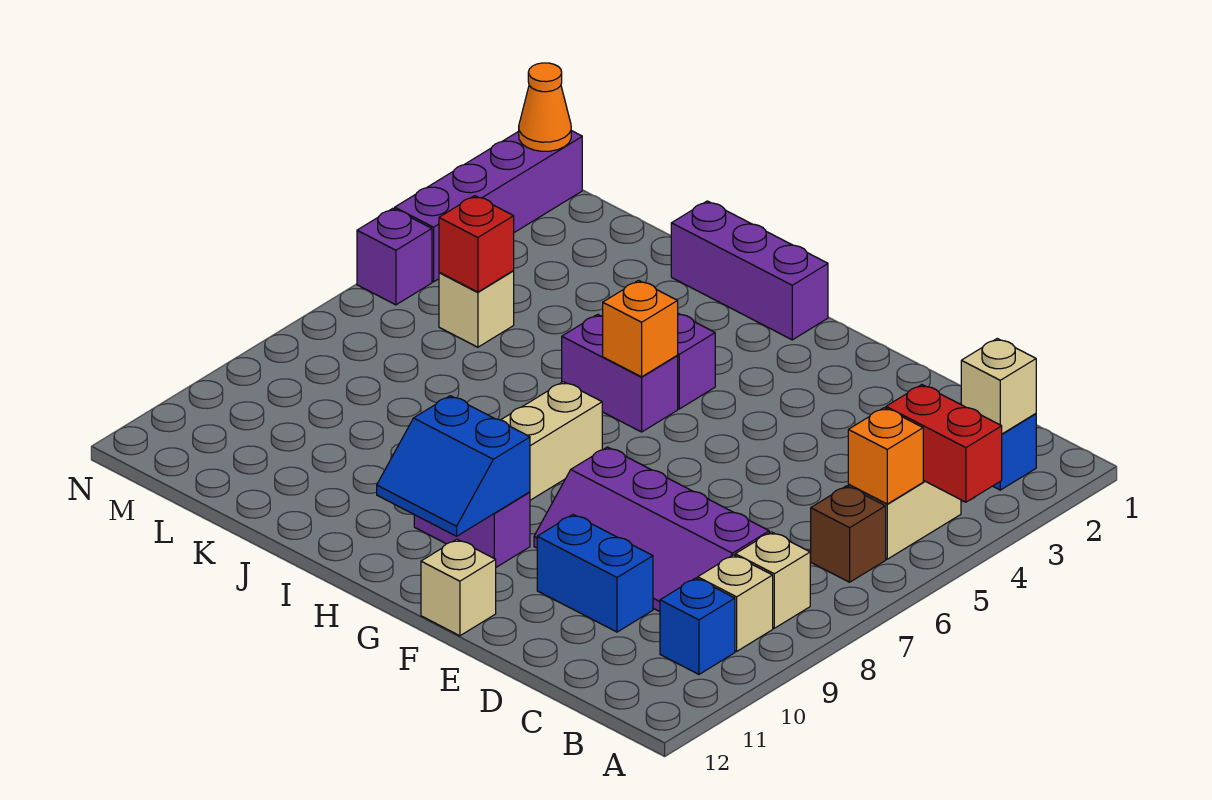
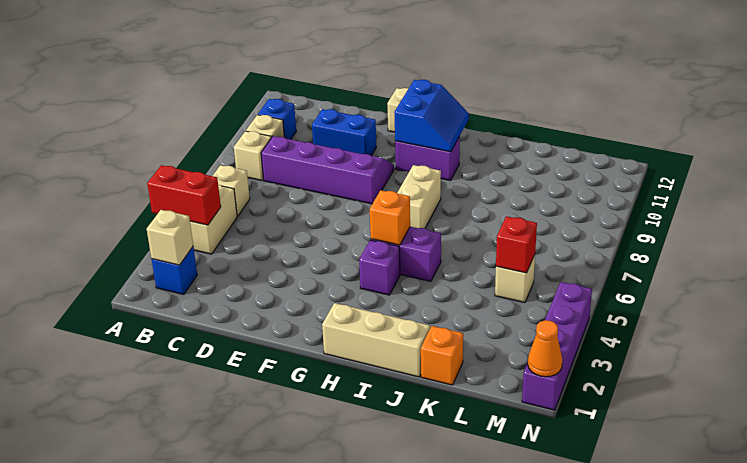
orange brick B5 level 2 -> orange brick K1 level 1
brown brick B6 level 1 -> tan brick B6 level 1
blue slope G10:H11 level 2 top 10 -> blue slope G10:H11 level 2 top G
purple brick H1:J1 level 1 -> tan brick H1:J1 level 1
purple brick N5 level 1 -> none

